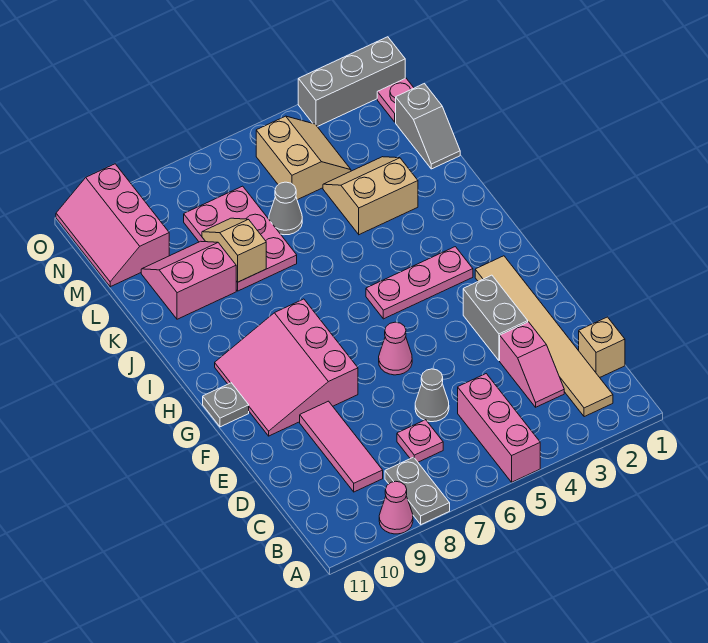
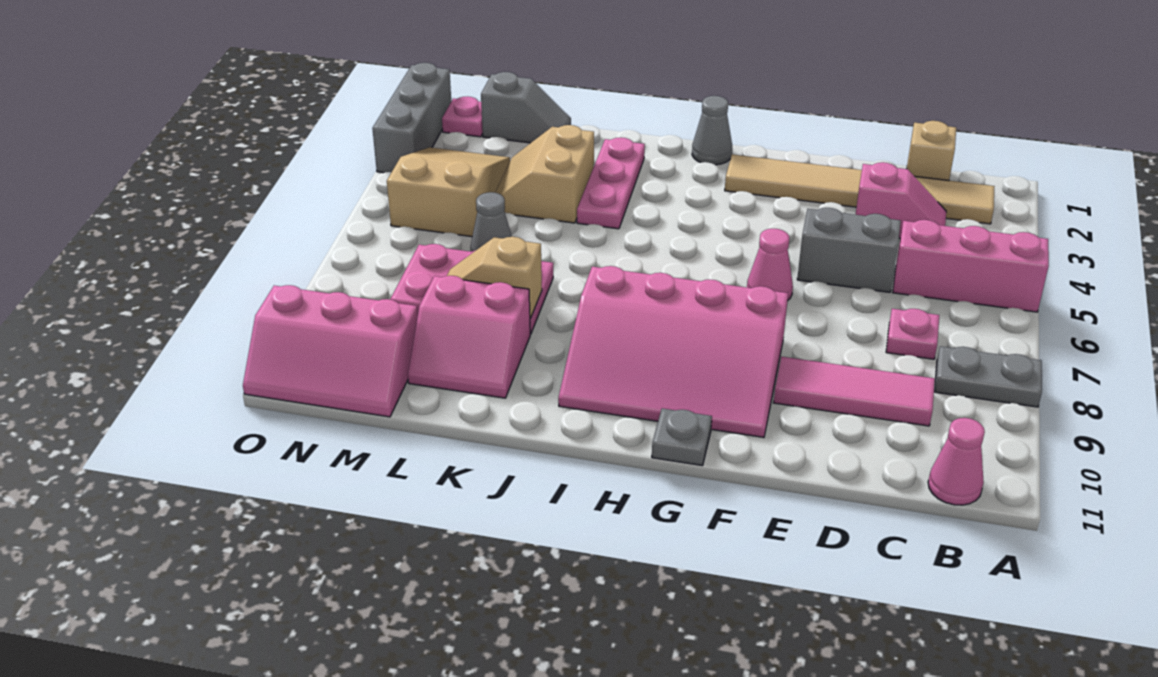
pink cone A9 level 1 -> pink cone B11 level 1
grey cone D6 level 1 -> grey cone H1 level 1
grey brick E3:F3 level 1 -> grey brick D5:E5 level 1
pink slope F8:H10 level 1 top 8 -> pink slope F8:I10 level 1 top 8
pink plate H3:H5 level 1 -> pink plate J2:J4 level 1
pink slope K9:L10 level 1 top K -> pink slope K9:L10 level 1 top 9
tan slope M4:N5 level 1 top 5 -> tan slope M3:N5 level 1 top 5

